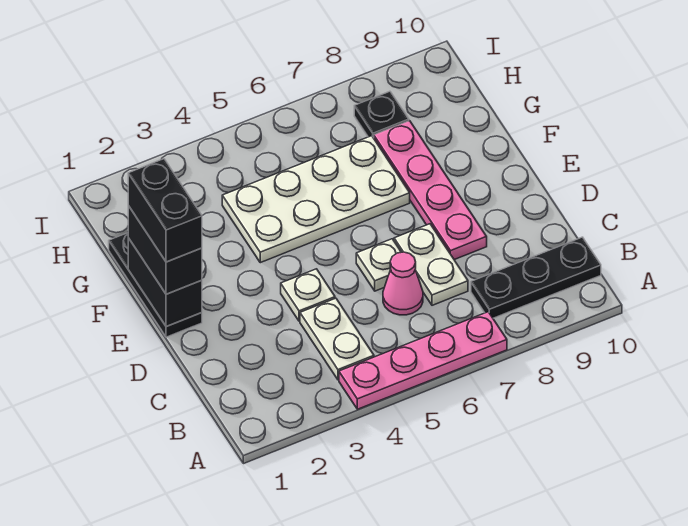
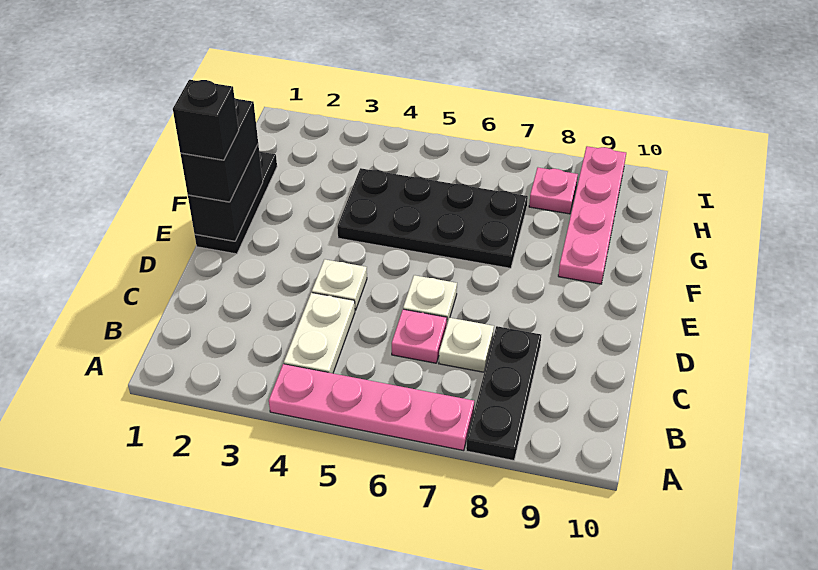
black plate B8:B10 level 1 -> black plate A8:C8 level 1
pink cone C6 level 1 -> pink plate C6 level 1
white plate C7:D7 level 1 -> white plate C7 level 1
pink plate D8:G8 level 1 -> pink plate F9:I9 level 1
black brick E1:F1 level 4 -> black brick E1 level 4
white plate F4:G7 level 1 -> black plate F4:G7 level 1
black plate H8 level 1 -> pink plate H8 level 1

